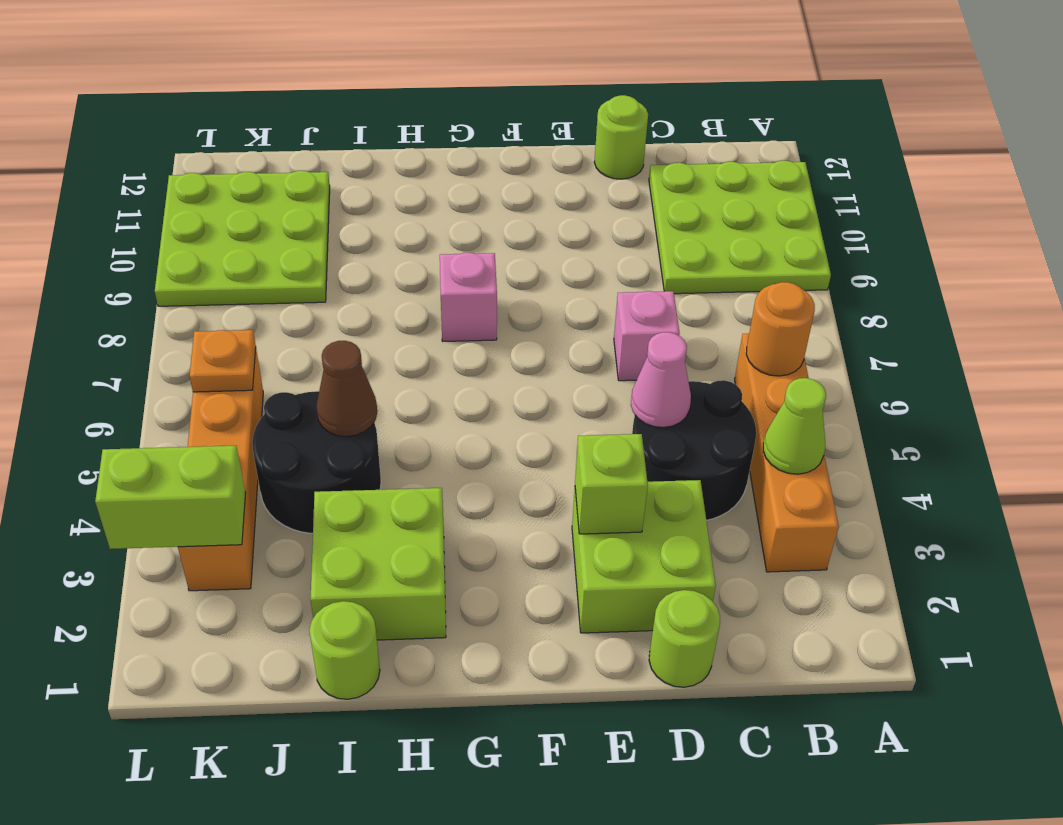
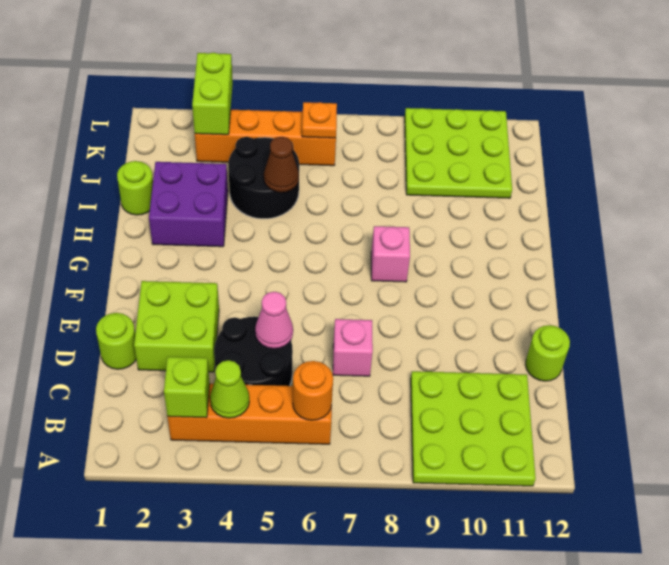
lime brick E3 level 2 -> lime brick B3 level 2
lime brick H2:I3 level 1 -> purple brick H2:I3 level 1

